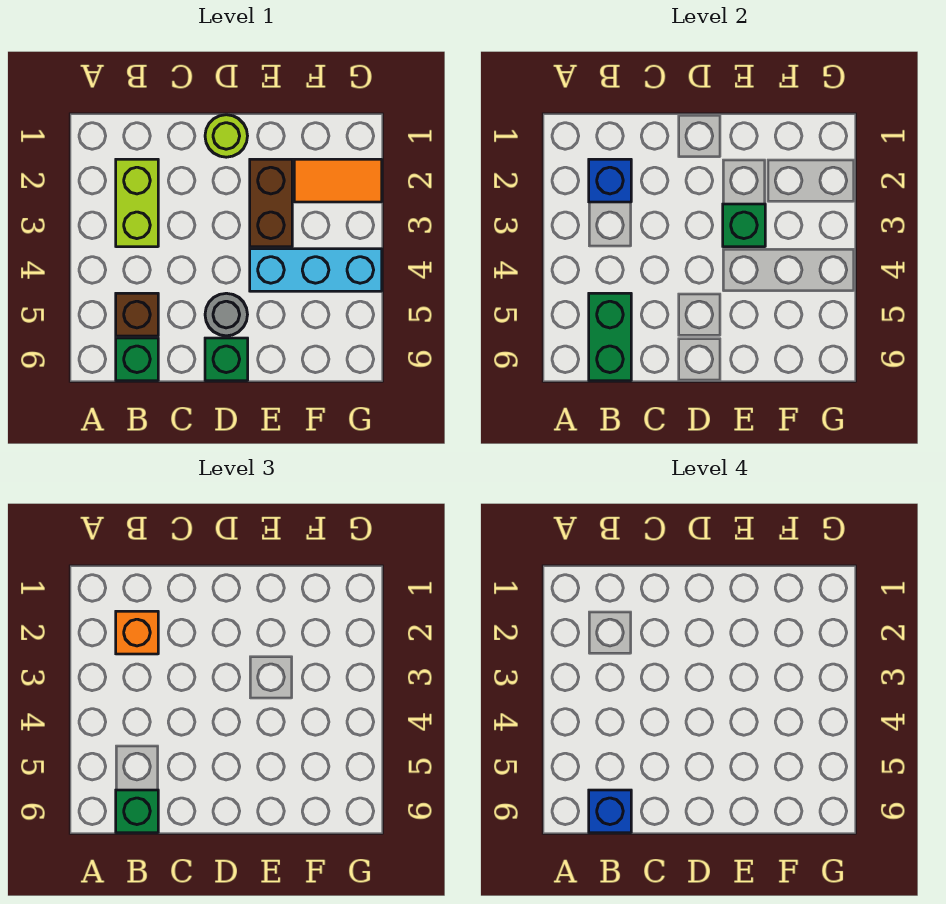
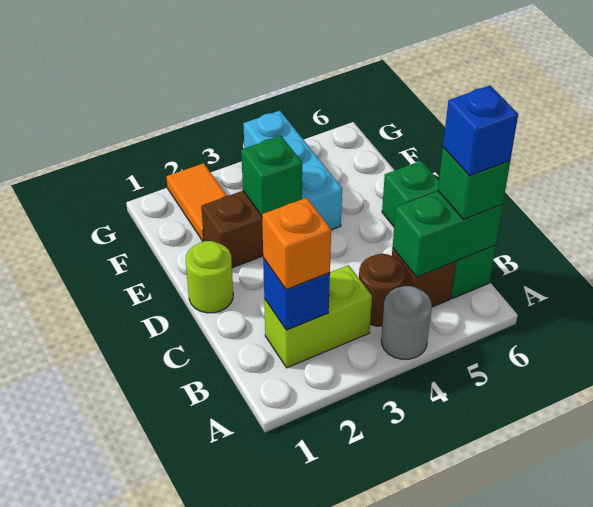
none -> brown round brick B4 level 1
grey round brick D5 level 1 -> grey round brick A4 level 1

